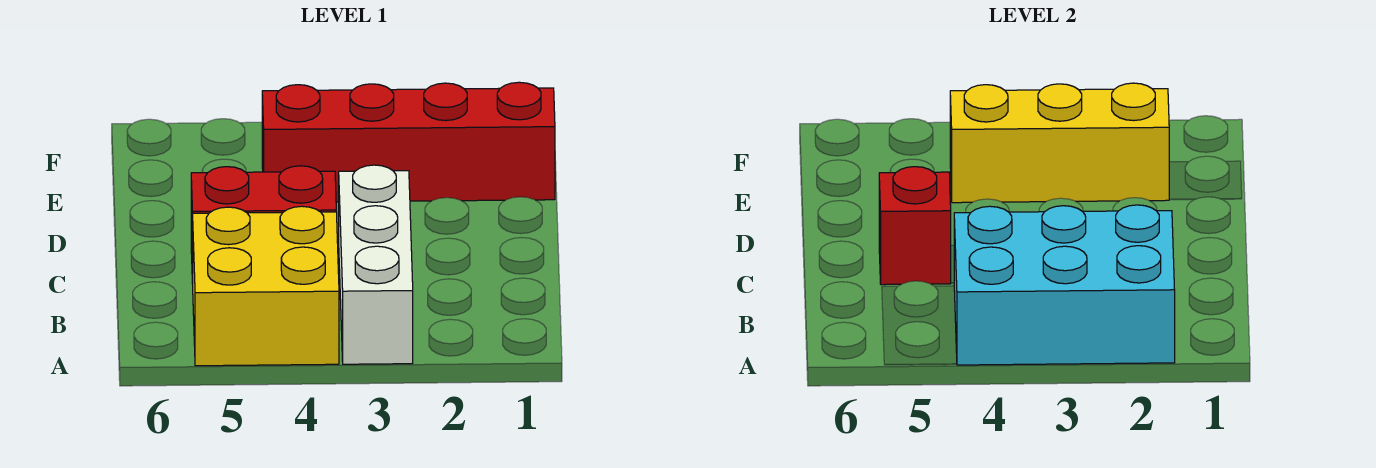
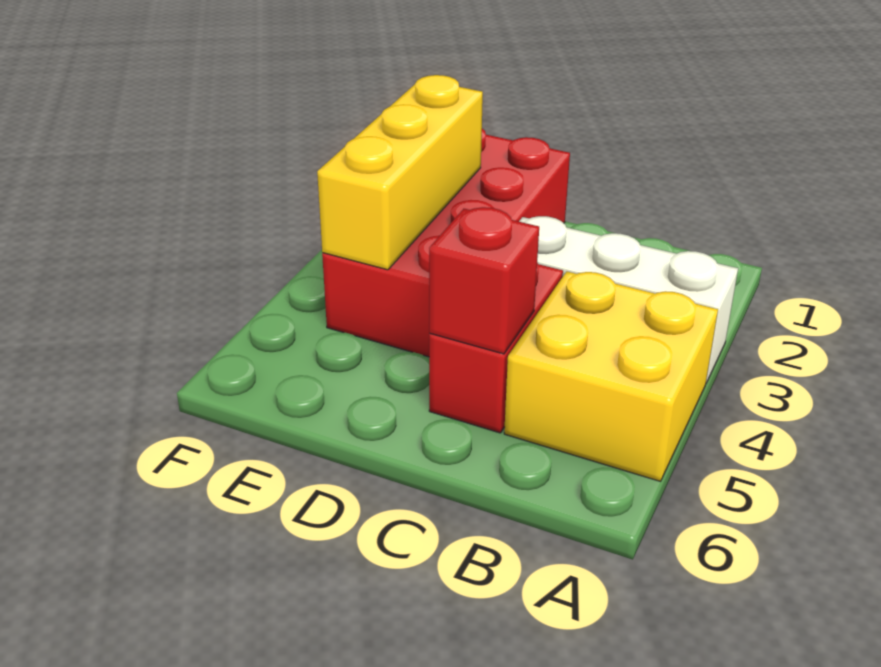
cyan brick A2:B4 level 2 -> none
red brick E1:E4 level 1 -> red brick D1:E4 level 1

